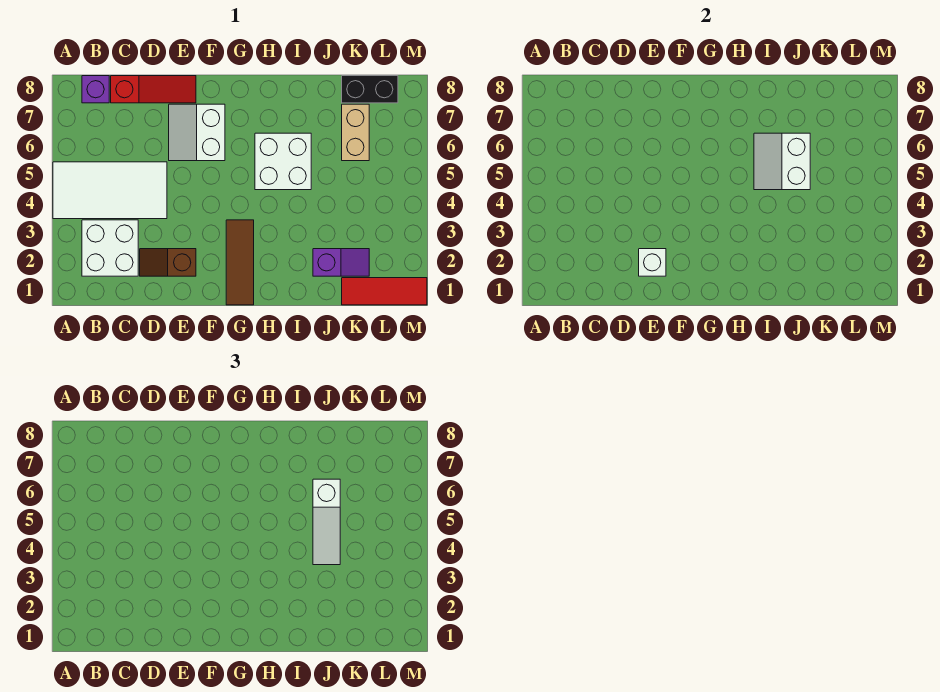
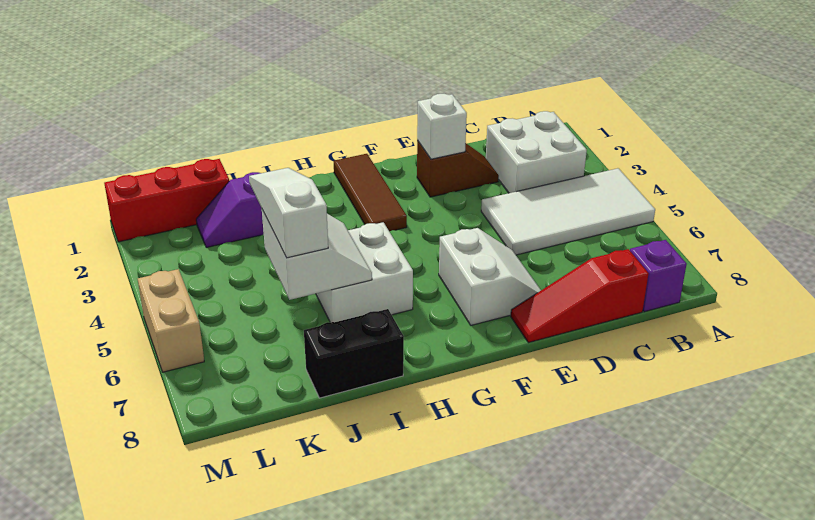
red tile K1:M1 level 1 -> red brick K1:M1 level 1
tan brick K6:K7 level 1 -> tan brick M5:M6 level 1
black brick K8:L8 level 1 -> black brick I8:J8 level 1

